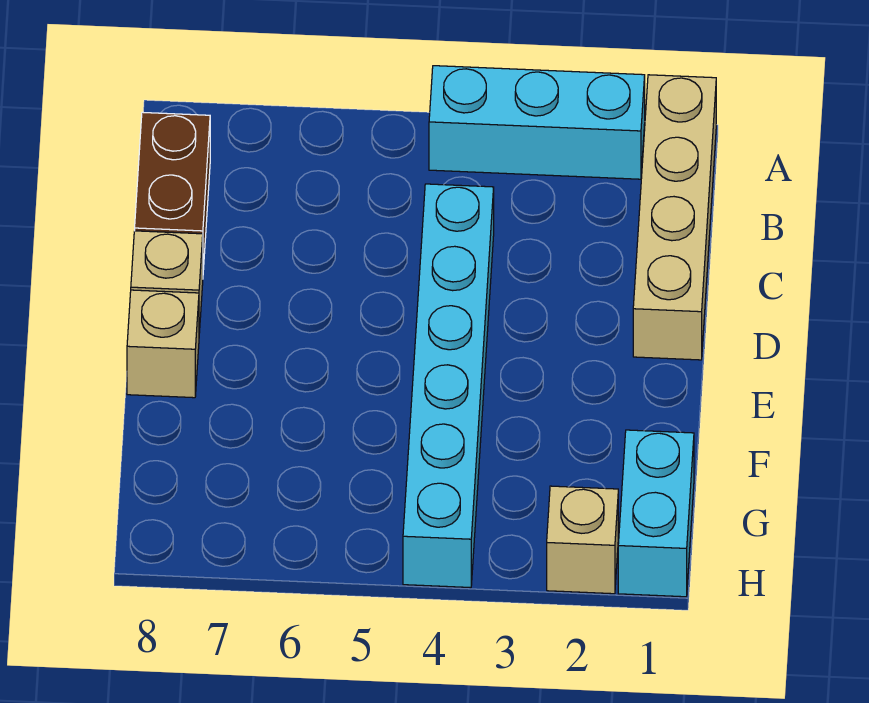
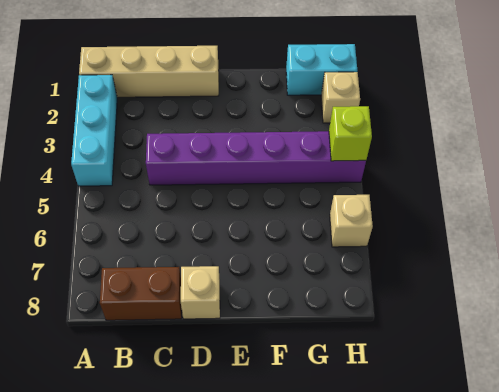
cyan brick C4:H4 level 1 -> purple brick C4:H4 level 1
tan brick E8 level 1 -> tan brick H6 level 1
none -> lime brick H4 level 2

